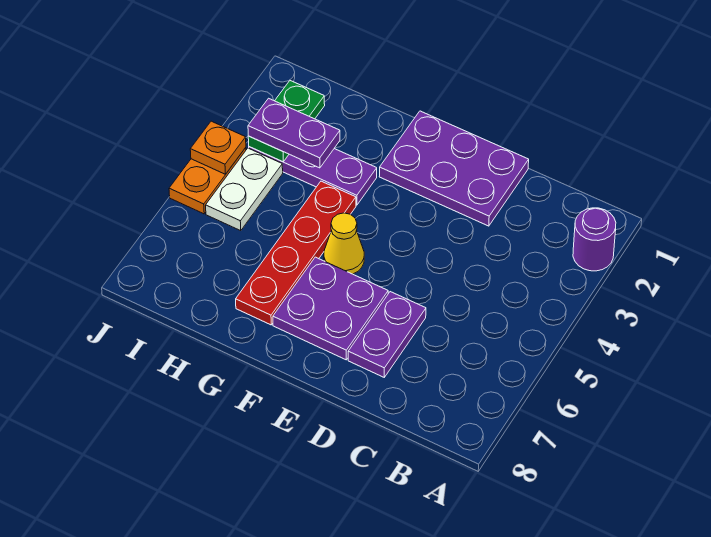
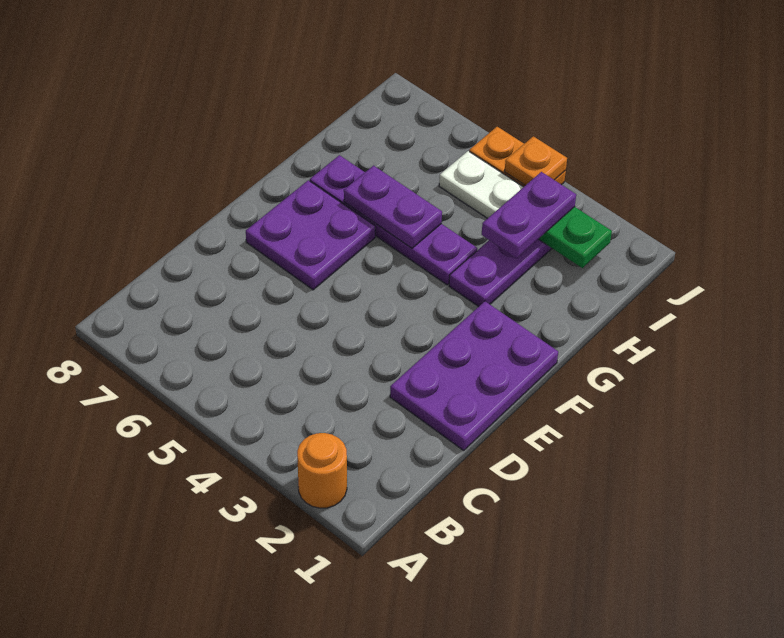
purple round brick A2 level 1 -> orange round brick A2 level 1
purple plate D6:D7 level 1 -> purple plate G5:G6 level 2
yellow cone F5 level 1 -> none
red plate G4:G7 level 1 -> purple plate G4:G7 level 1

